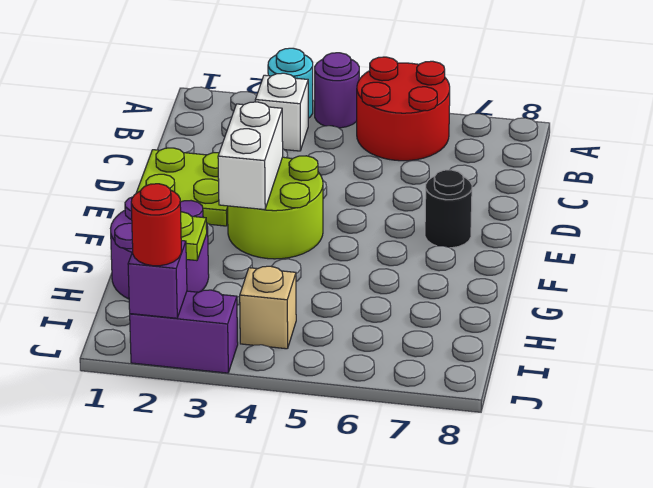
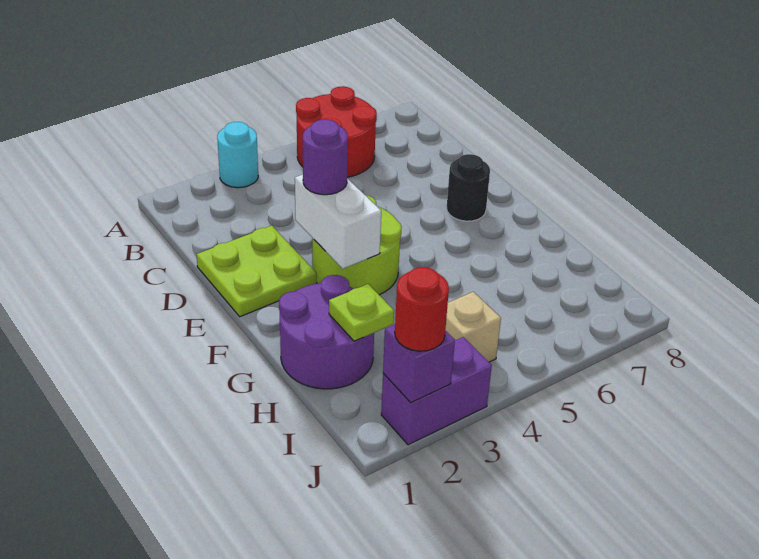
purple round brick A4 level 1 -> purple round brick E3 level 3
white brick B3 level 1 -> none

